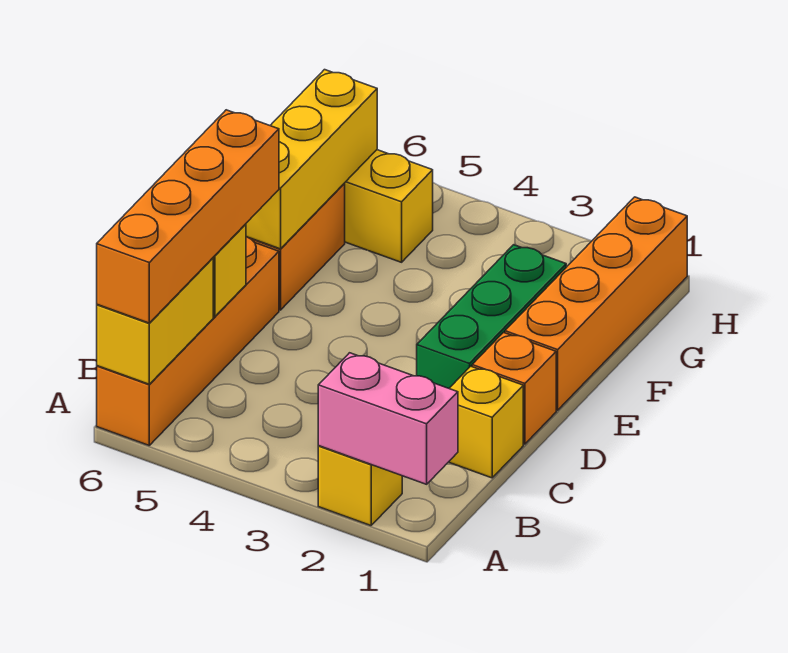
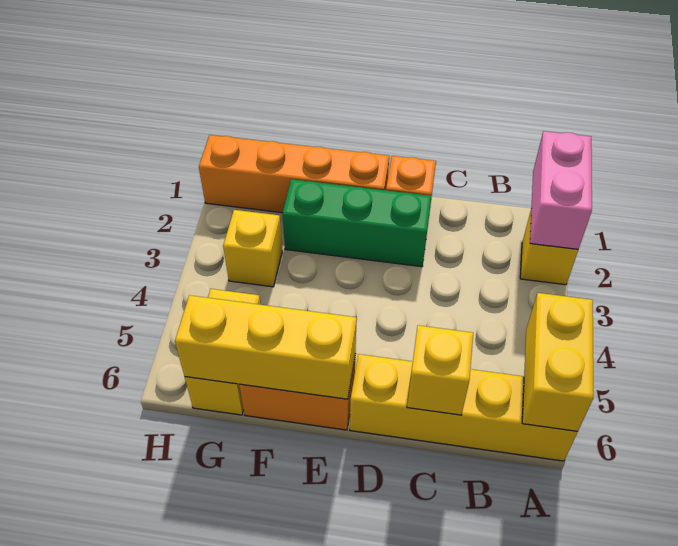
orange brick A6:D6 level 1 -> yellow brick A6:D6 level 1
yellow brick A6:B6 level 2 -> yellow brick A5:A6 level 2
orange brick A6:D6 level 3 -> none
yellow brick C1 level 1 -> yellow brick G3 level 1

